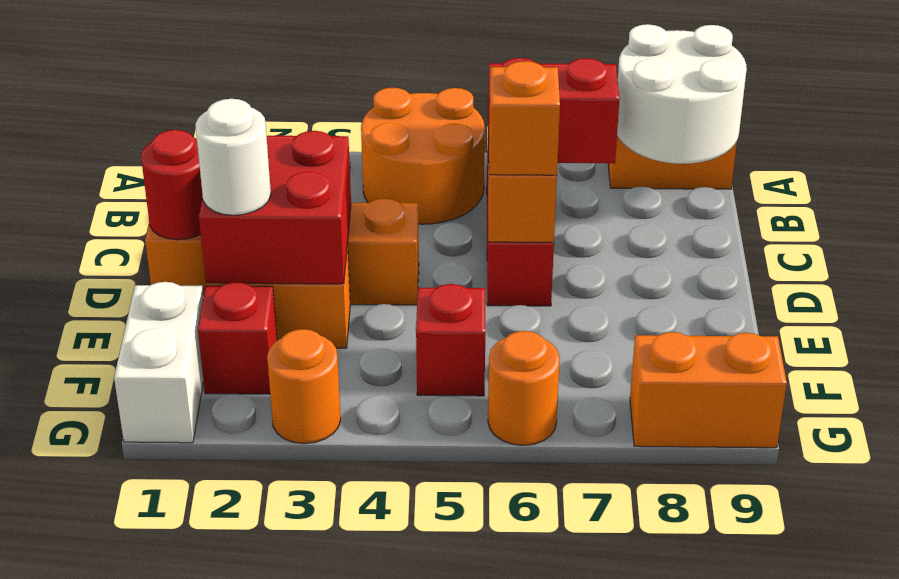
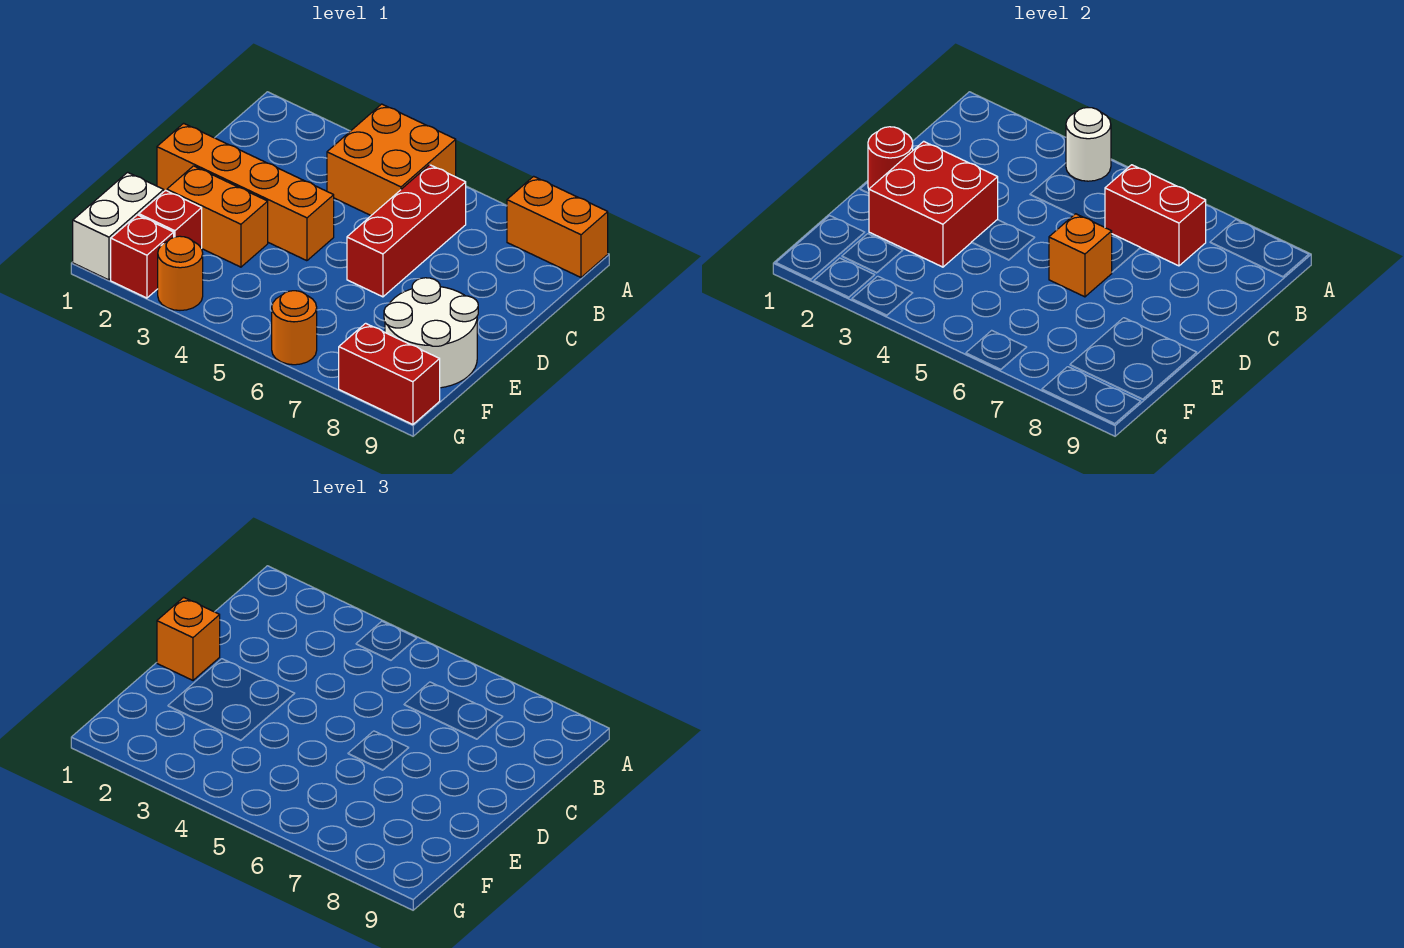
orange round brick A4:B5 level 1 -> orange brick A4:B5 level 1
white round brick A8:B9 level 2 -> white round brick E8:F9 level 1
orange brick D6 level 3 -> orange brick D1 level 3
white round brick E2 level 3 -> white round brick A4 level 2
red brick F5 level 1 -> red brick G2 level 1
orange brick G8:G9 level 1 -> red brick G8:G9 level 1

